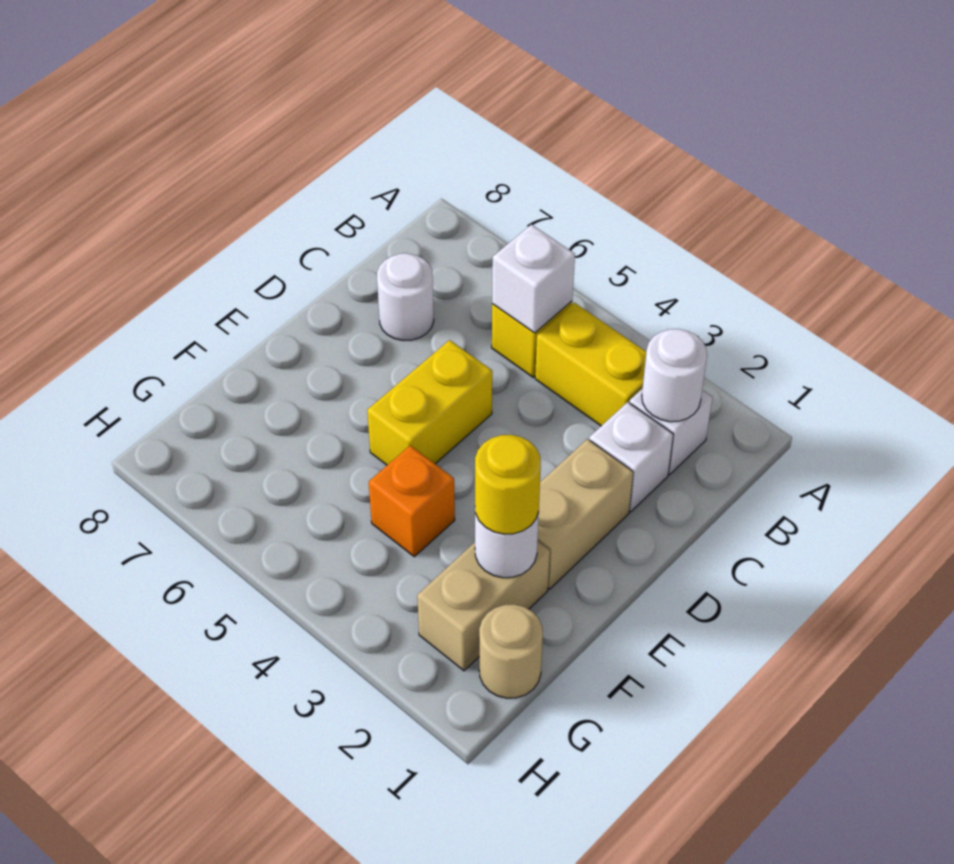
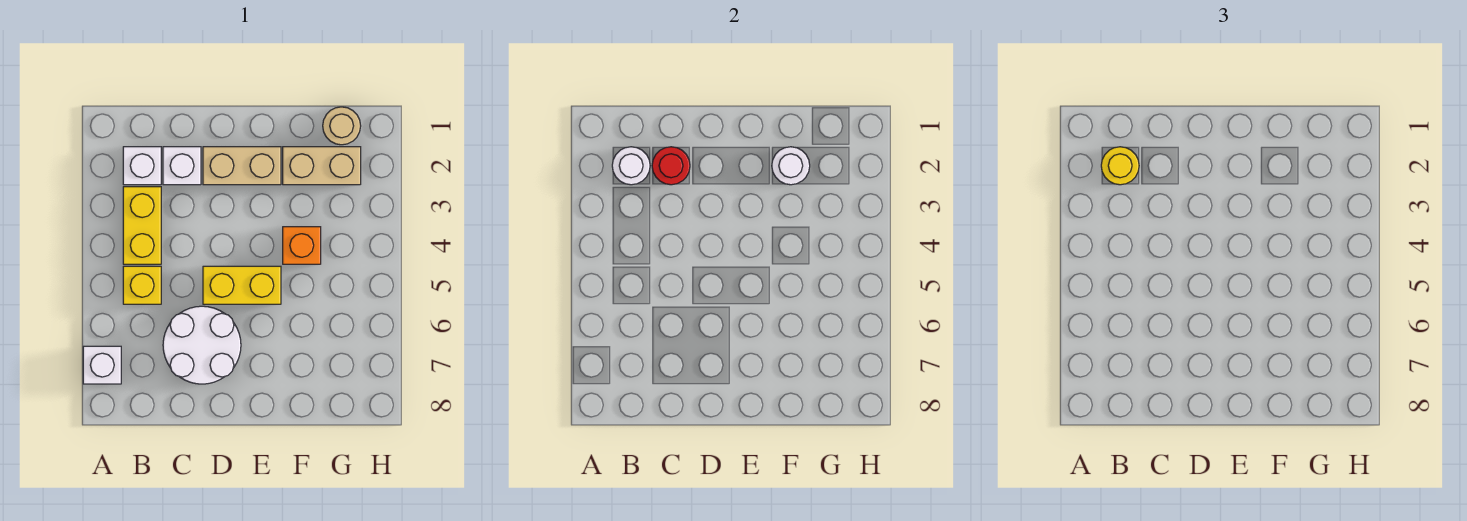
white brick B5 level 2 -> white brick A7 level 1
none -> red round brick C2 level 2
white round brick C7 level 1 -> white round brick C6:D7 level 1
yellow round brick F2 level 3 -> yellow round brick B2 level 3

